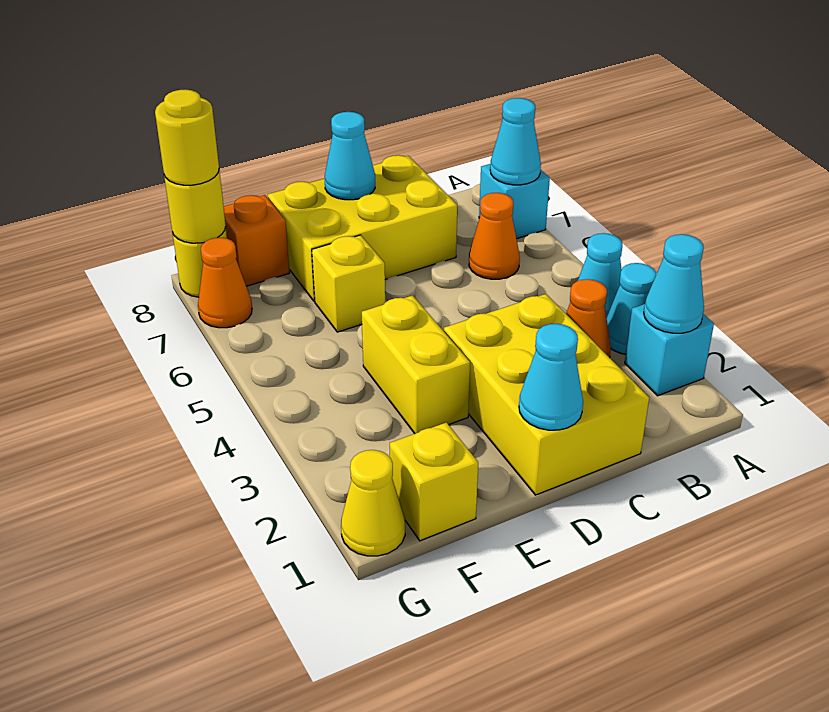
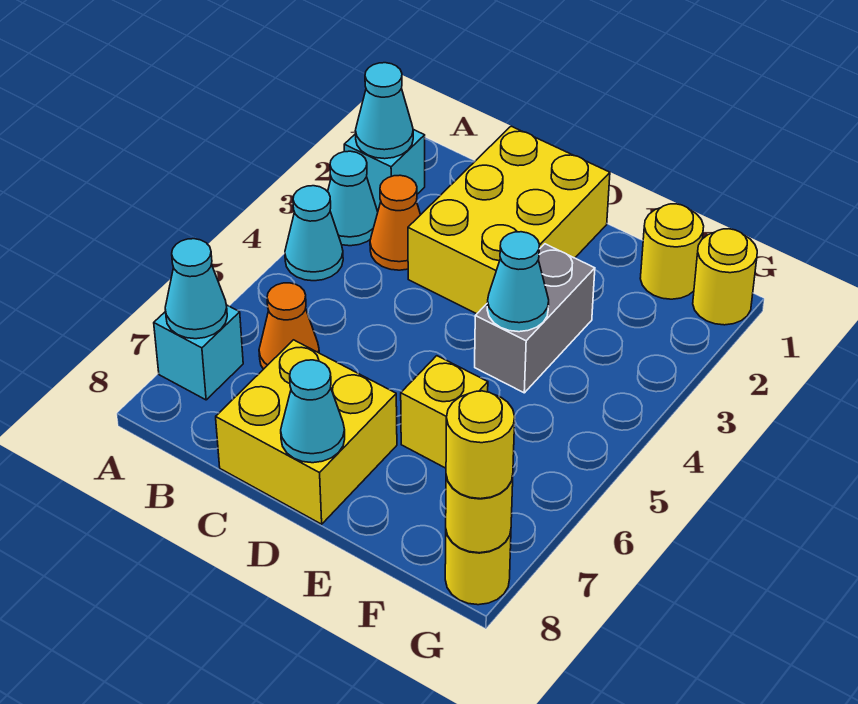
yellow brick C7:E8 level 1 -> yellow brick C7:D8 level 1
cyan cone D1 level 2 -> cyan cone E4 level 2
yellow brick E3:E4 level 1 -> grey brick E3:E4 level 1
yellow brick F1 level 1 -> yellow round brick F1 level 1
orange brick F8 level 1 -> none
yellow cone G1 level 1 -> yellow round brick G1 level 1
orange cone G7 level 1 -> none

